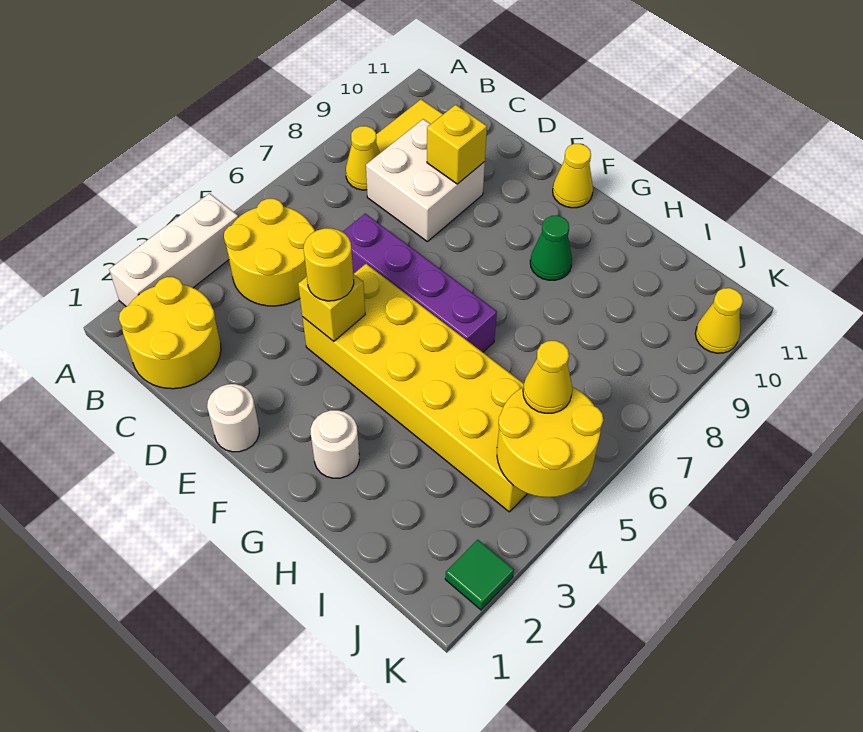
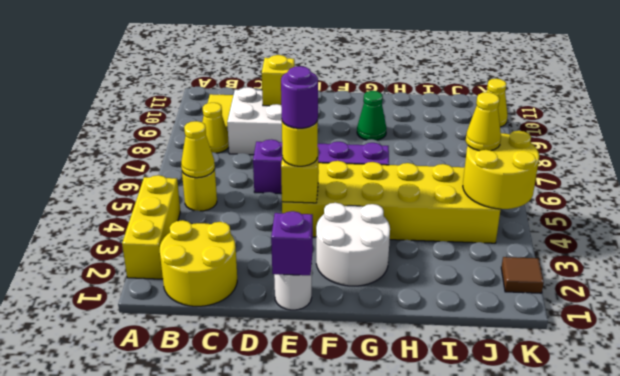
white brick A2:A4 level 1 -> yellow brick A2:A4 level 1
yellow round brick B4:C5 level 1 -> yellow round brick B5 level 1
none -> purple brick E1 level 2
none -> purple round brick E4 level 4
yellow cone F11 level 1 -> yellow cone B5 level 2
white round brick G2 level 1 -> white round brick F2:G3 level 1
green tile K2 level 1 -> brown tile K2 level 1

